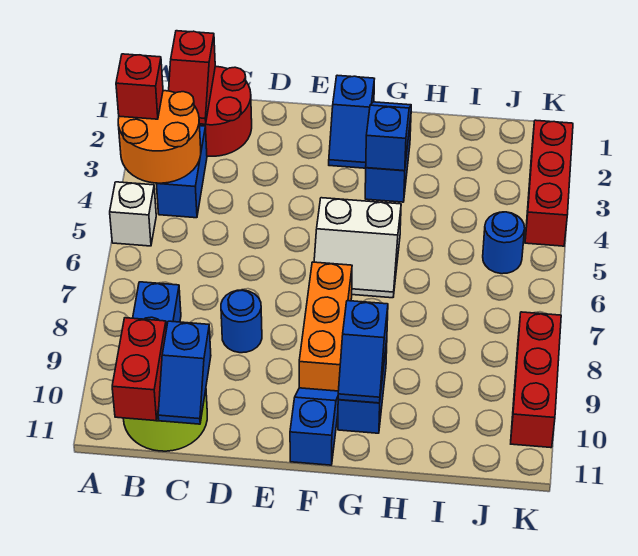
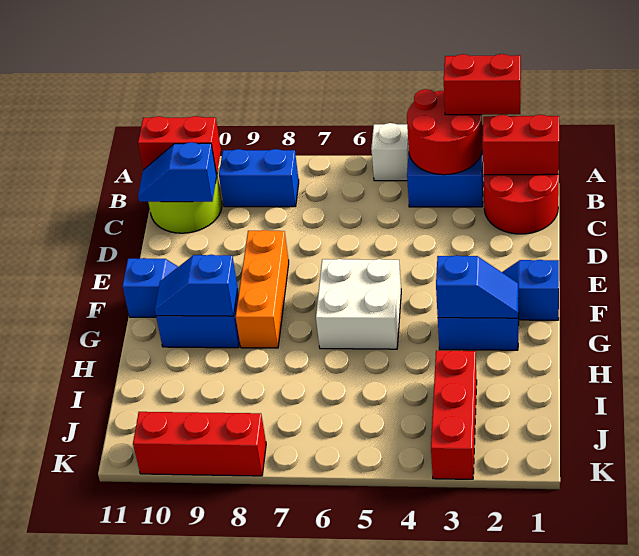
orange round brick A3:B4 level 2 -> red round brick A3:B4 level 2
red brick A3 level 3 -> red brick A2:A3 level 3
red slope B1:B2 level 2 top 1 -> red brick B1:B2 level 2
blue round brick D8 level 1 -> none
white slope F5:G6 level 1 top 5 -> white brick F5:G6 level 1
orange brick F7:F9 level 1 -> orange brick E8:G8 level 1
blue round brick J5 level 1 -> none
red brick K2:K4 level 1 -> red brick I3:K3 level 1

